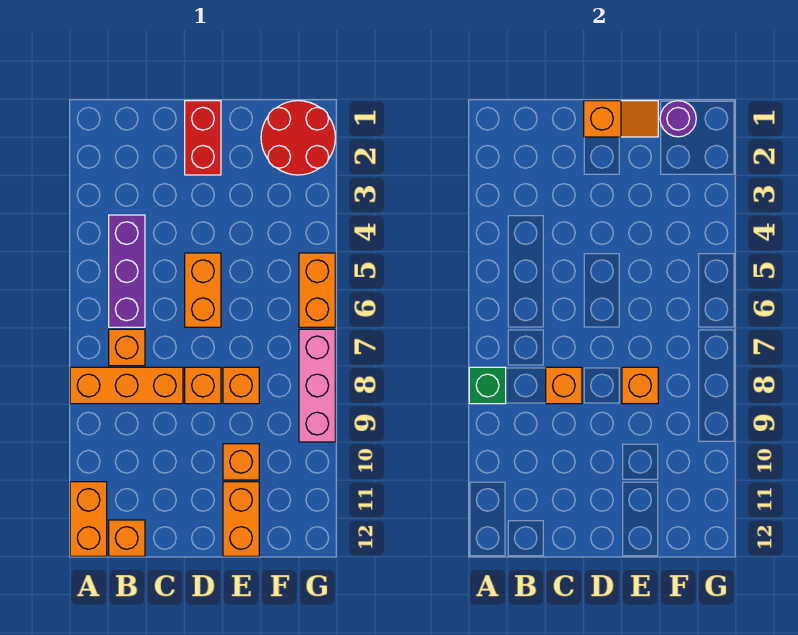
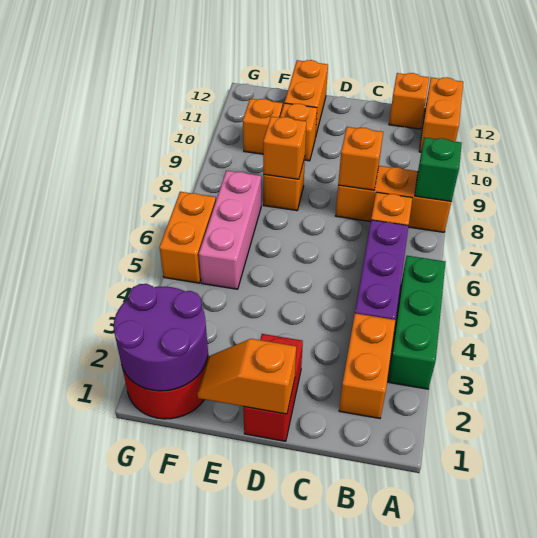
none -> green brick A3:A5 level 1
orange brick D5:D6 level 1 -> orange brick B2:B3 level 1
orange brick D8 level 1 -> orange brick F10 level 1
purple round brick F1 level 2 -> purple round brick F1:G2 level 2
pink brick G7:G9 level 1 -> pink brick F5:F7 level 1

